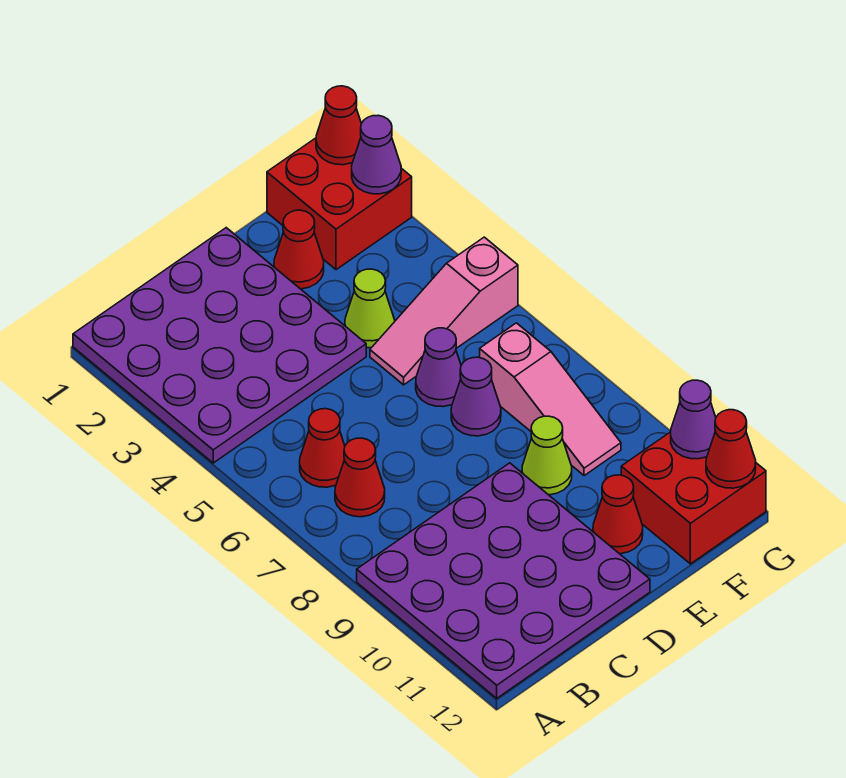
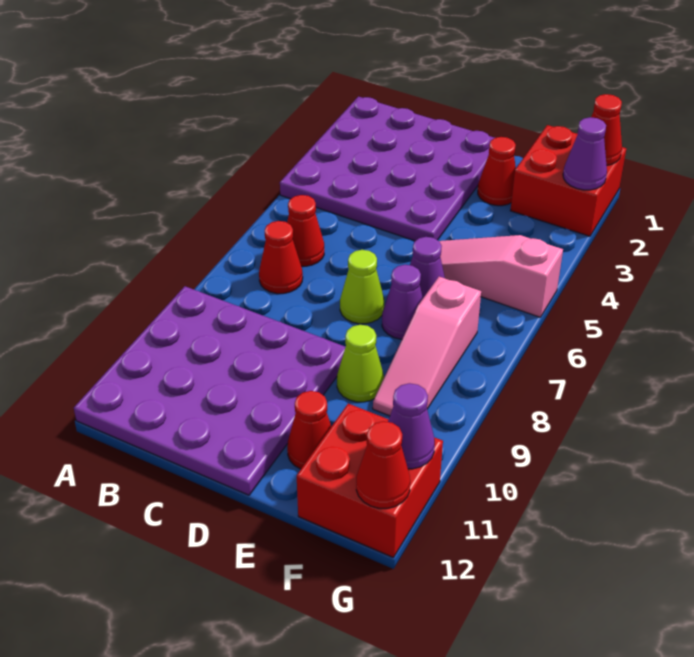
lime cone E4 level 1 -> lime cone D7 level 1

